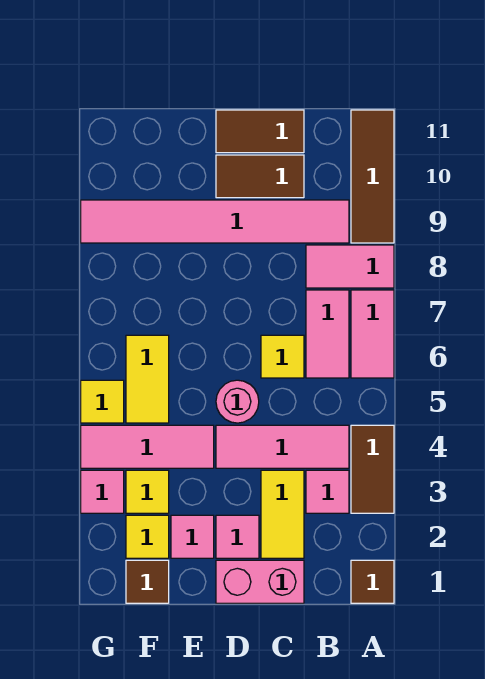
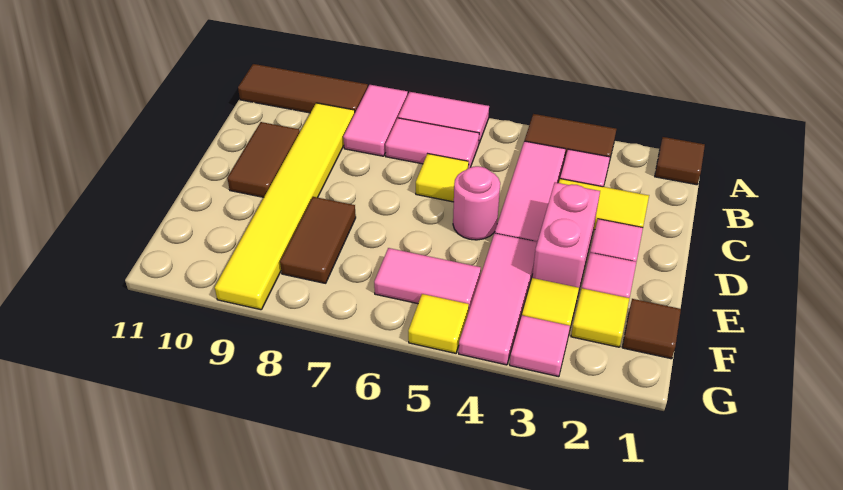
pink tile B9:G9 level 1 -> yellow tile B9:G9 level 1
pink brick C1:D1 level 1 -> pink brick D3:E3 level 1
brown tile C11:D11 level 1 -> brown tile E8:F8 level 1
yellow tile F5:F6 level 1 -> pink tile F5:F6 level 1

